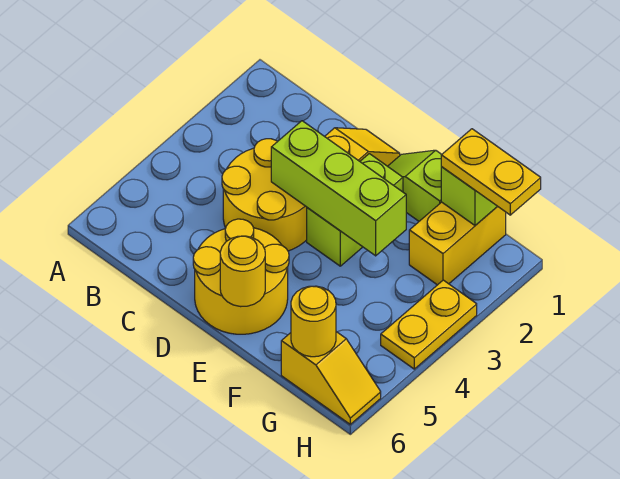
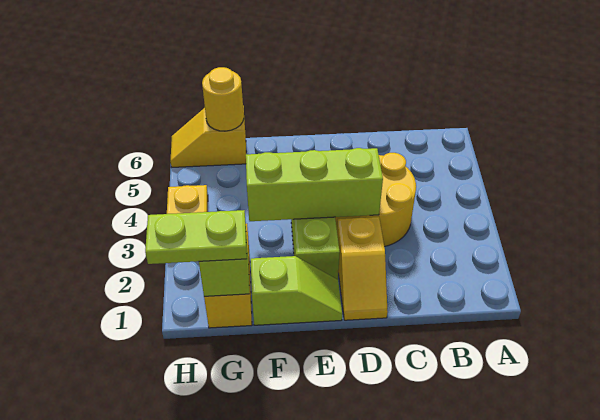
yellow round brick D5:E6 level 1 -> none
yellow round brick E6 level 2 -> none
yellow plate G1:H1 level 3 -> lime plate G1:H1 level 3

